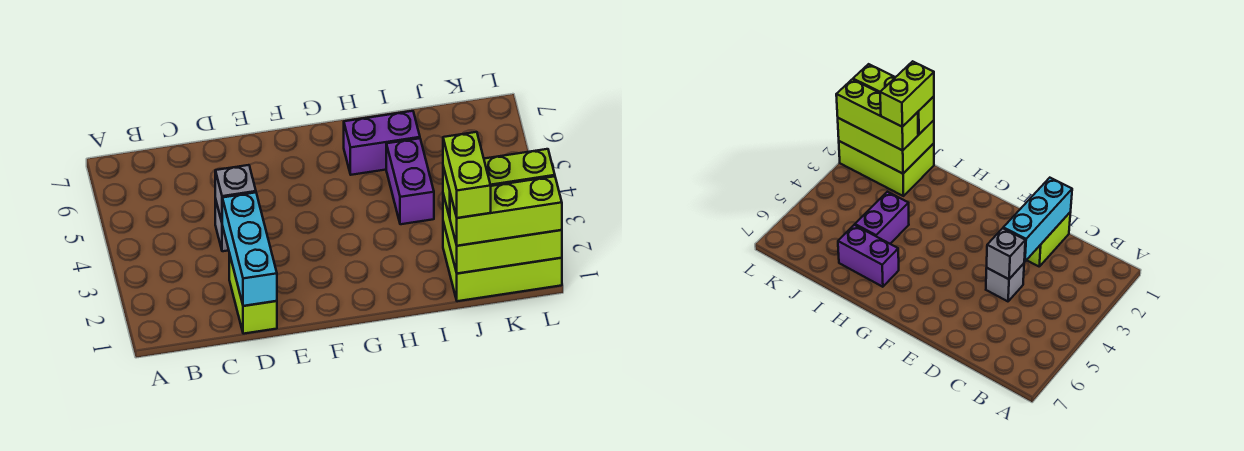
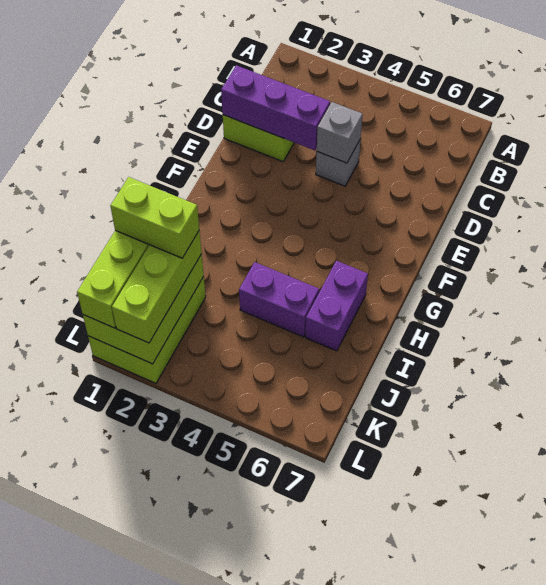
cyan brick D1:D3 level 2 -> purple brick D1:D3 level 2

